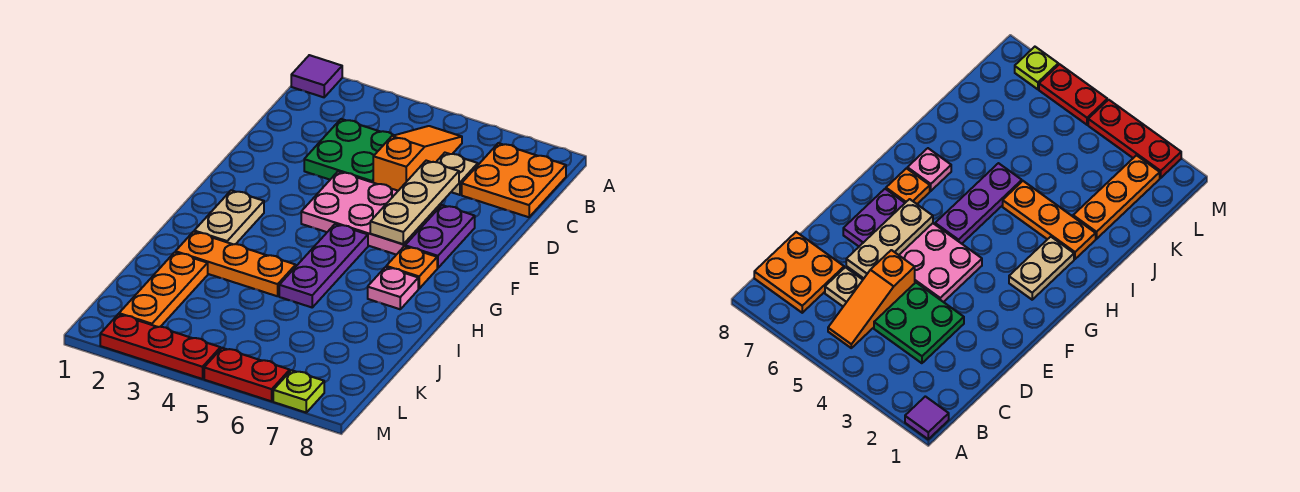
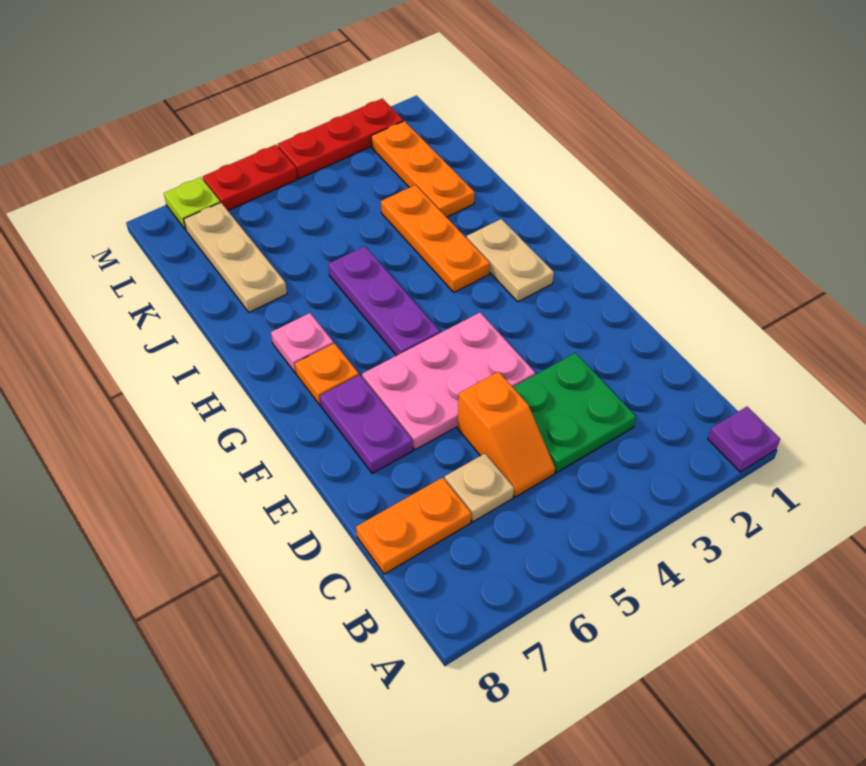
purple tile A1 level 1 -> purple plate A1 level 1
orange slope B5:D5 level 1 top D -> orange slope C5:D5 level 1 top D
orange plate B7:C8 level 1 -> orange plate C7:C8 level 1
tan plate D6:F6 level 2 -> tan plate J7:L7 level 1
orange plate I2:I4 level 1 -> orange plate H3:J3 level 1

